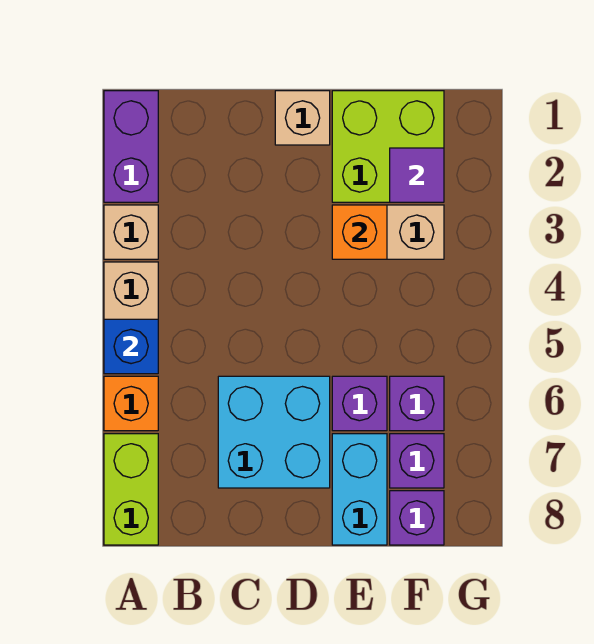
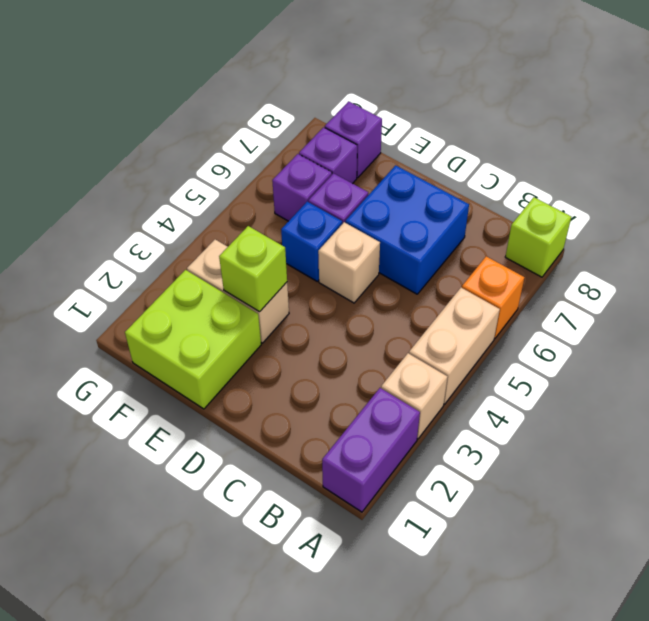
blue brick A5 level 2 -> blue brick E5 level 1
lime brick A7:A8 level 1 -> lime brick A8 level 1
cyan brick C6:D7 level 1 -> blue brick C6:D7 level 1
tan brick D1 level 1 -> tan brick D5 level 1
orange brick E3 level 2 -> lime brick E3 level 2
cyan brick E7:E8 level 1 -> none
purple tile F2 level 2 -> none

